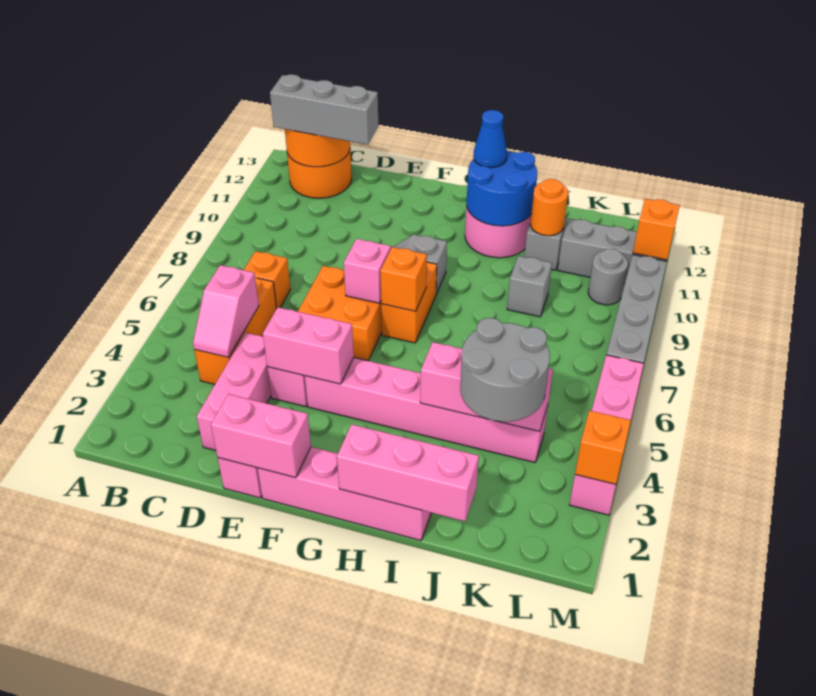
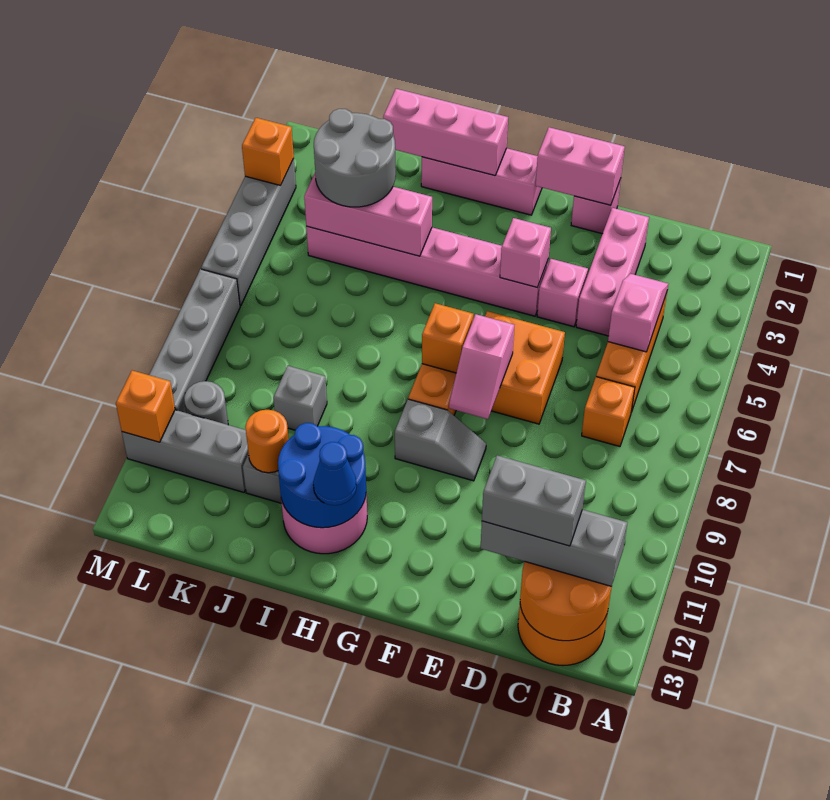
none -> grey brick C12:D12 level 4
pink brick E4:F4 level 2 -> pink brick F4 level 2
pink brick F1:I1 level 1 -> pink brick G1:I1 level 1
pink brick M3:M6 level 1 -> grey brick M3:M6 level 1

